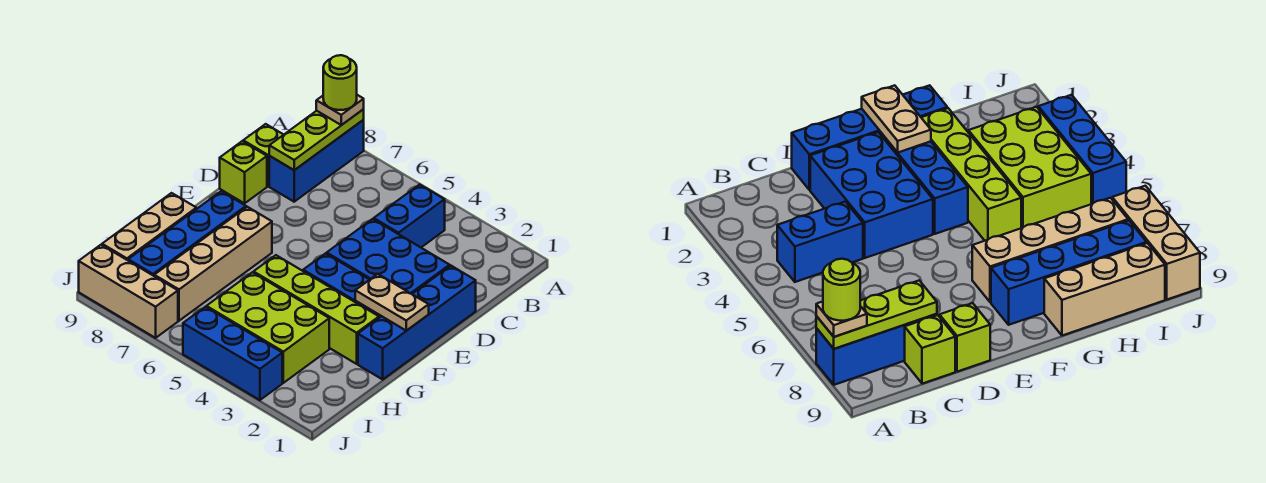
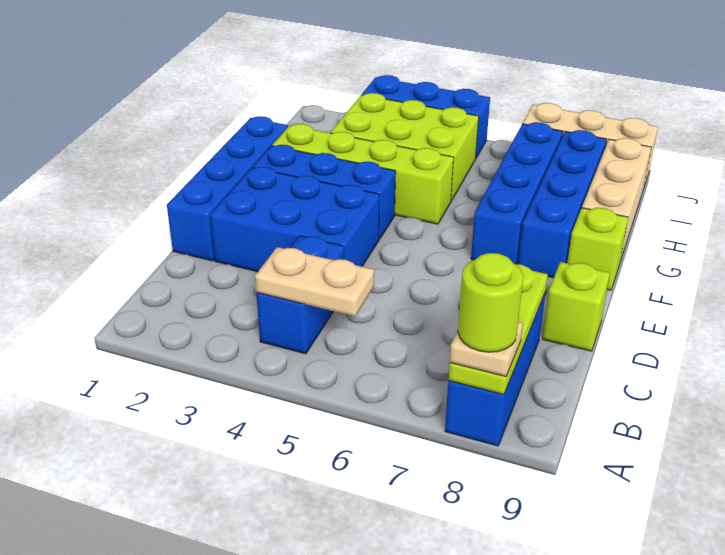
lime brick C9 level 1 -> lime brick F9 level 1
tan plate F1:F2 level 2 -> tan plate B4:B5 level 2
tan brick F7:I7 level 1 -> blue brick F7:I7 level 1

